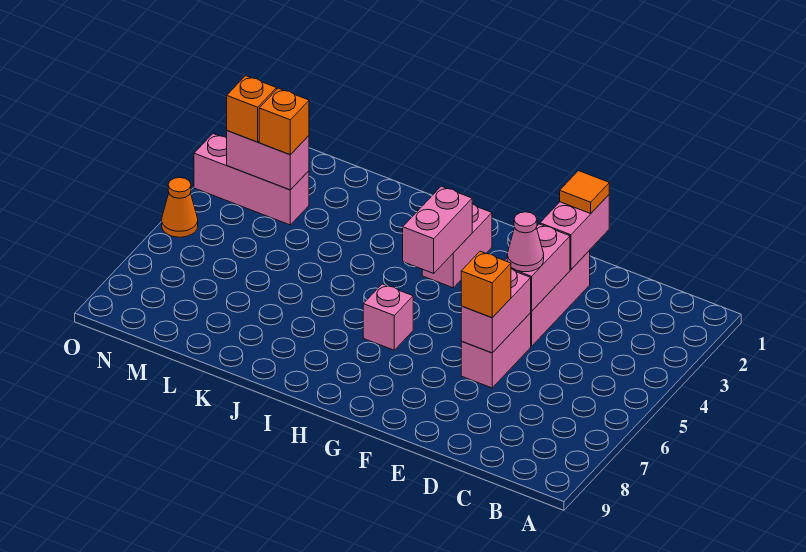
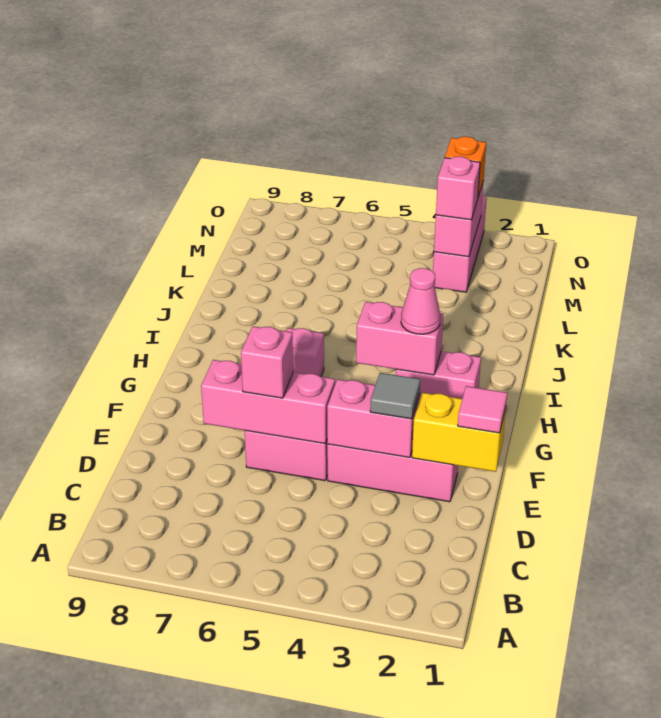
pink brick E1:E2 level 2 -> yellow brick E1:E2 level 2
orange tile E1 level 3 -> pink tile E1 level 3
none -> grey tile E3 level 3
pink cone E4 level 3 -> pink cone H3 level 3
pink brick E5:E6 level 2 -> pink brick E5:E7 level 2
orange brick E6 level 3 -> pink brick E6 level 3
orange brick M3 level 3 -> pink brick M3 level 3
orange cone O5 level 1 -> none

